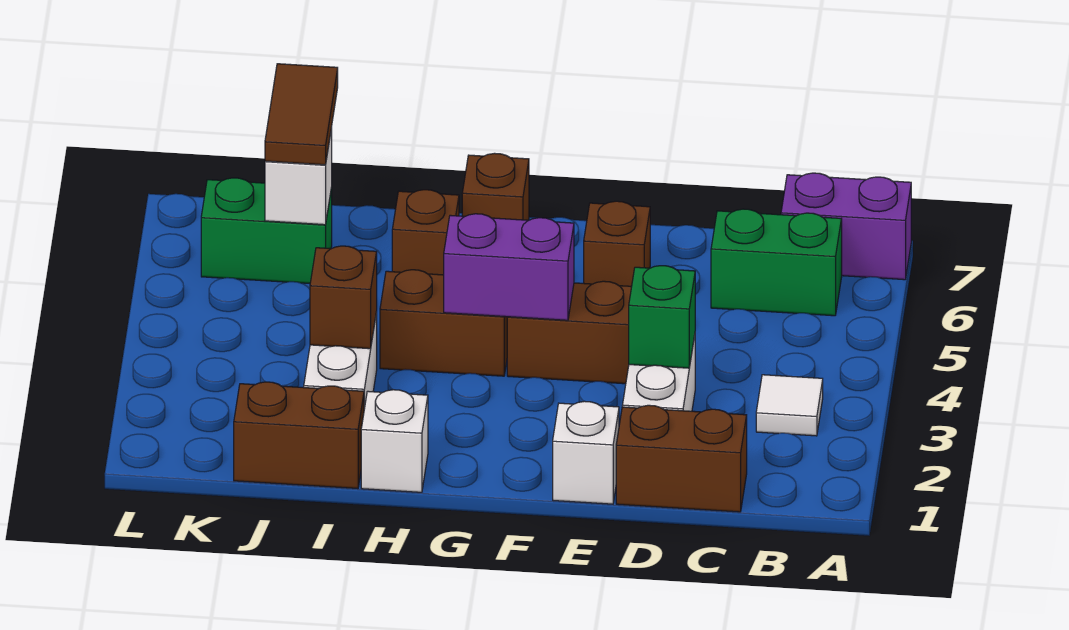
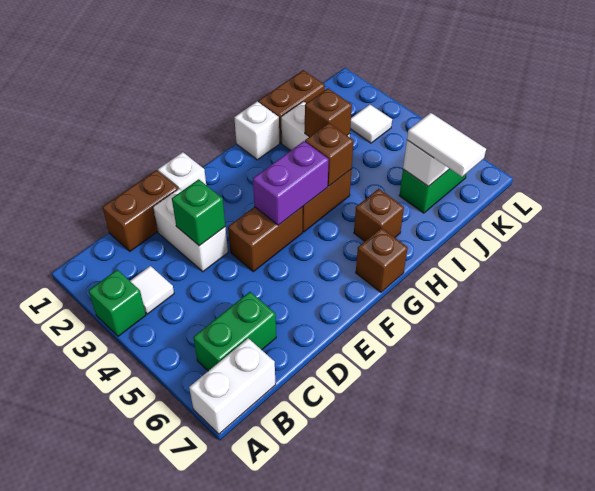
none -> green brick A3 level 1
purple brick A7:B7 level 1 -> white brick A7:B7 level 1
brown brick E6 level 1 -> brown brick H4 level 2
brown tile J6:J7 level 3 -> white tile J6:J7 level 3
none -> white tile K3 level 1

